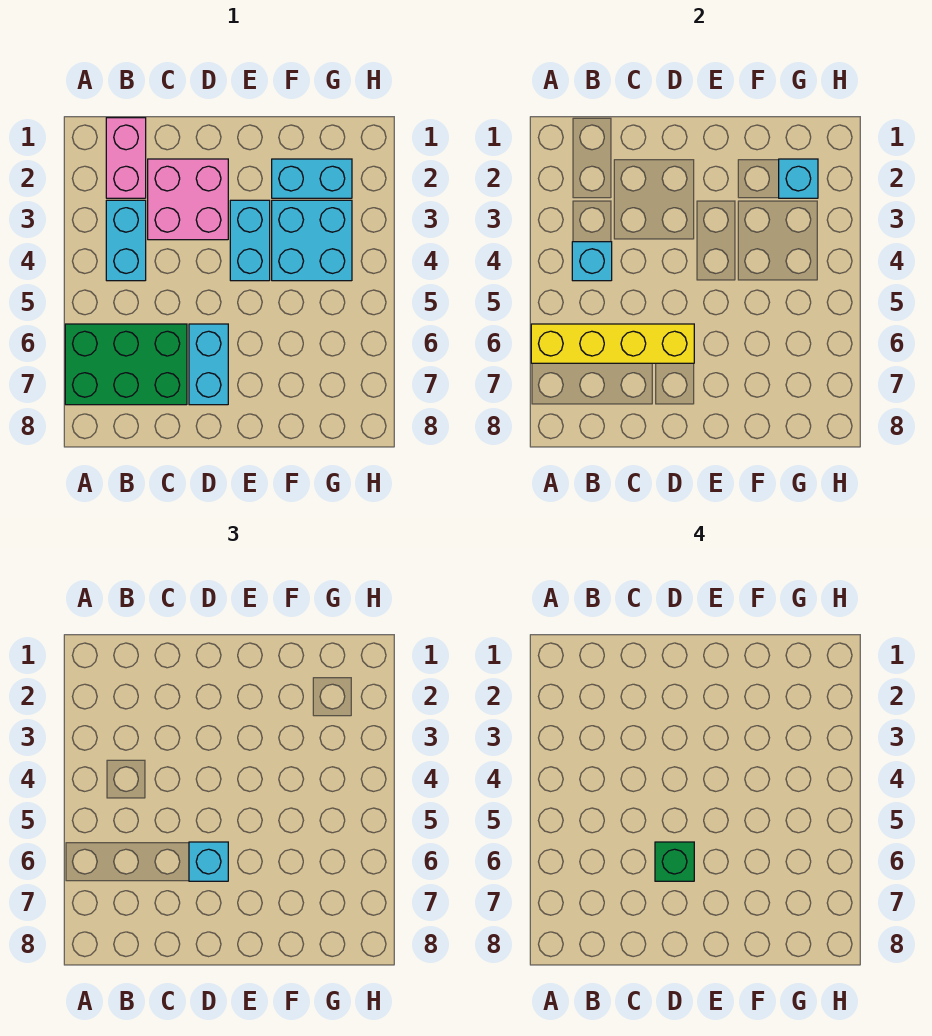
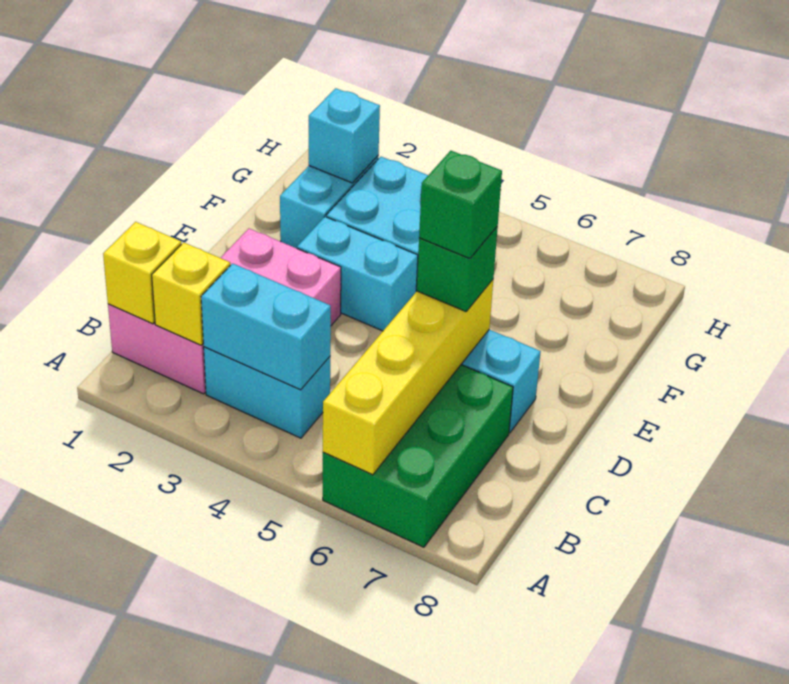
none -> yellow brick B1 level 2
none -> yellow brick B2 level 2
cyan brick B4 level 2 -> cyan brick B3:B4 level 2
cyan brick D6 level 3 -> green brick D6 level 3

